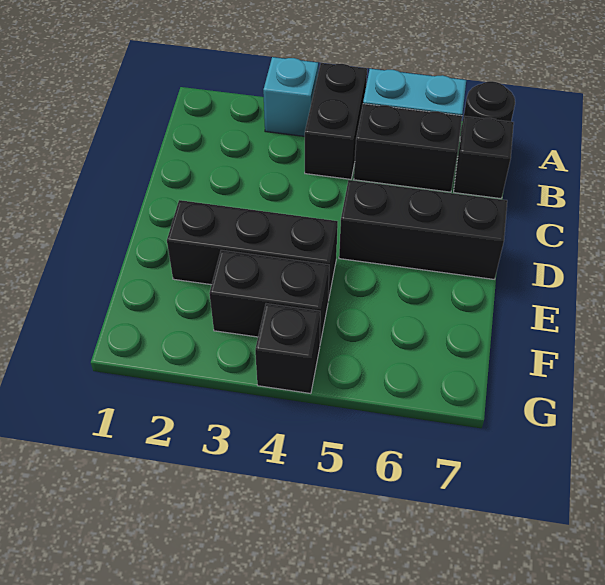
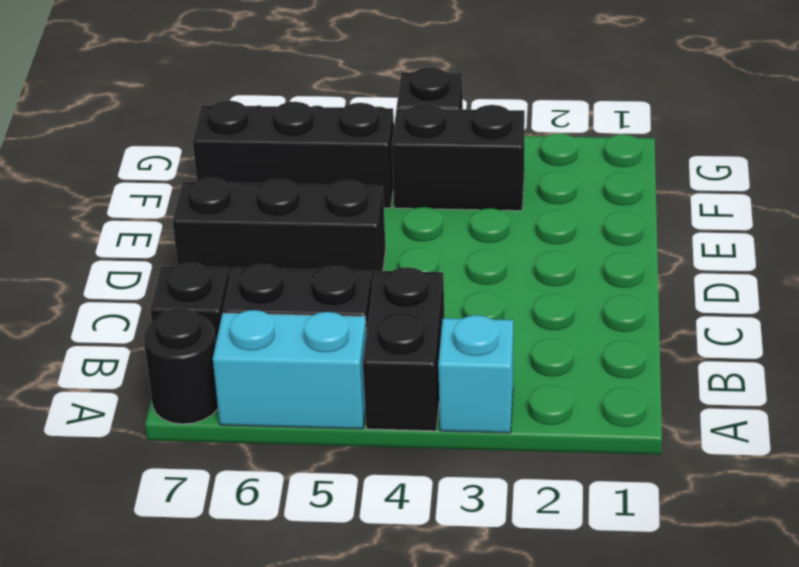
black brick E2:E4 level 1 -> black brick F5:F7 level 1

